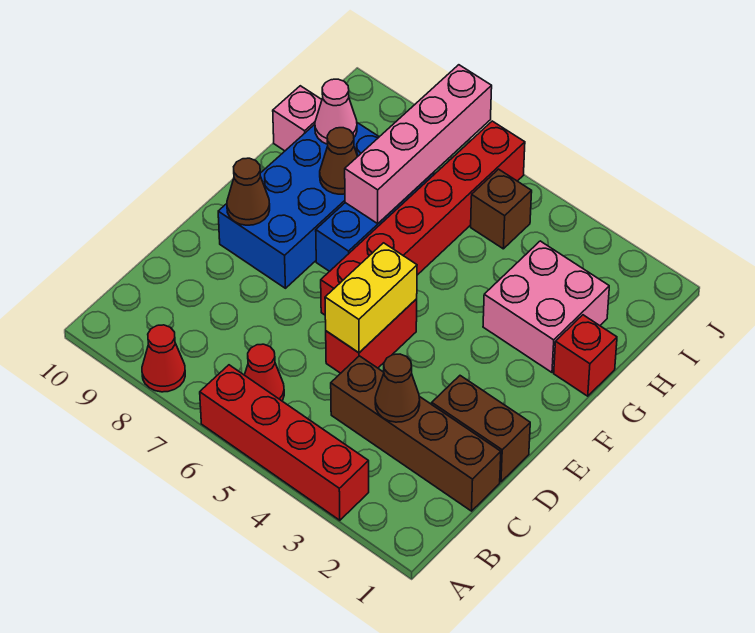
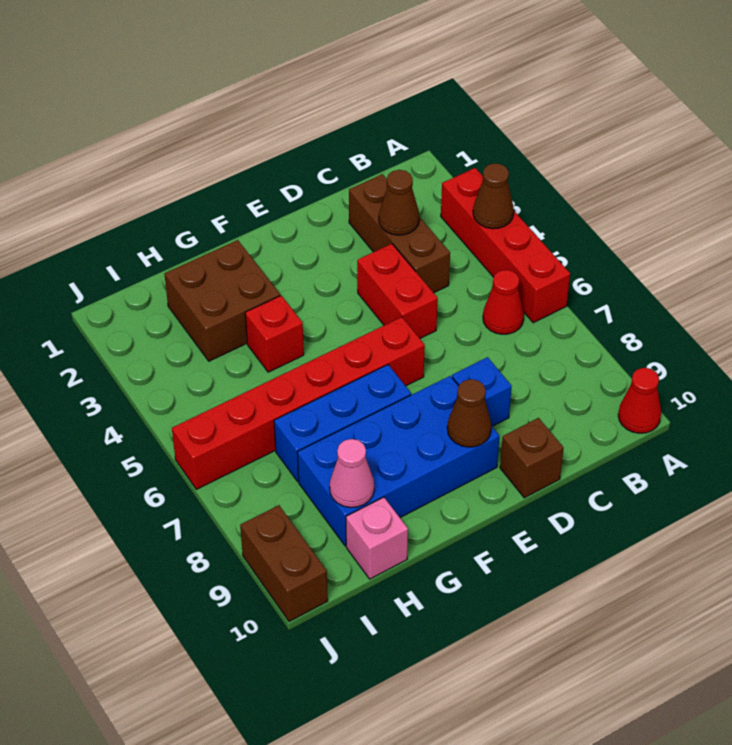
red cone A8 level 1 -> red cone A10 level 1
brown brick C1:C4 level 1 -> brown brick C2:C4 level 1
brown brick D1:D2 level 1 -> brown brick J9:J10 level 1
red brick D5:E5 level 1 -> red brick D4:D5 level 1
yellow brick D5:E5 level 2 -> none
none -> blue brick D8 level 1
red brick G1 level 1 -> red brick G4 level 1
pink brick G2:H3 level 1 -> brown brick G2:H3 level 1
pink brick G7:J7 level 2 -> none
brown cone G8 level 2 -> brown cone A4 level 2
brown brick I5 level 1 -> brown brick D10 level 1

